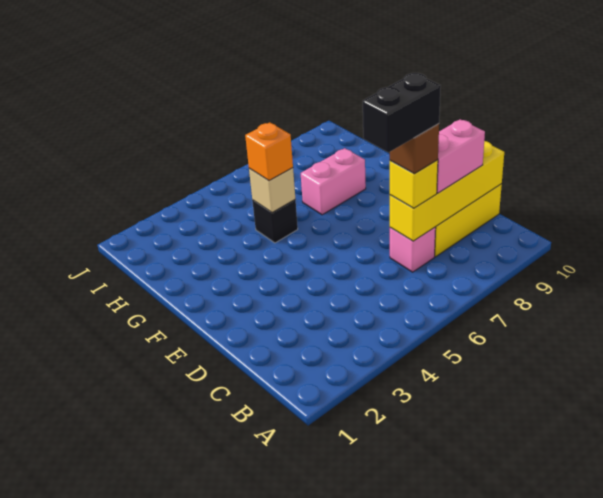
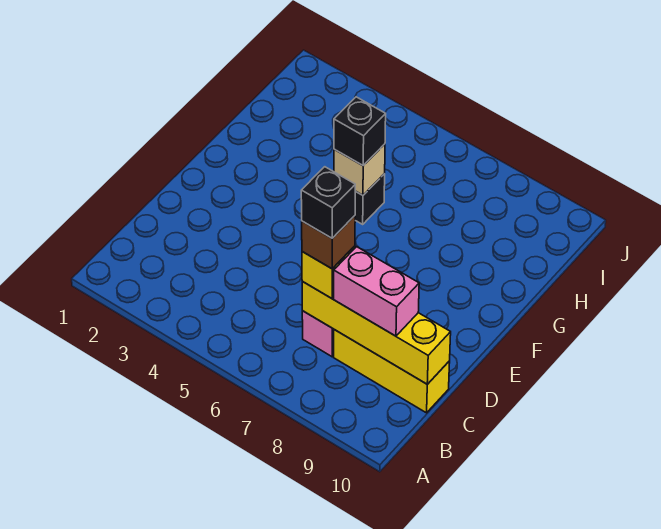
black brick C6:C7 level 5 -> black brick C7 level 5
orange brick G5 level 3 -> black brick G5 level 3
pink brick G7:G8 level 1 -> none

